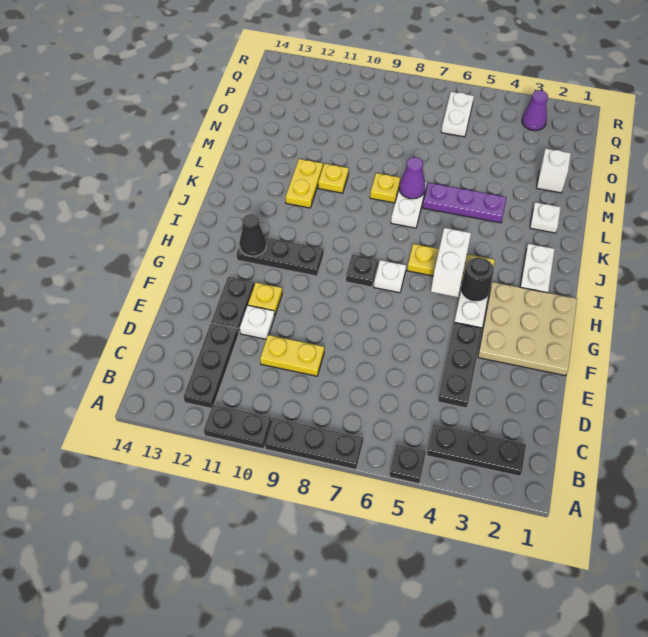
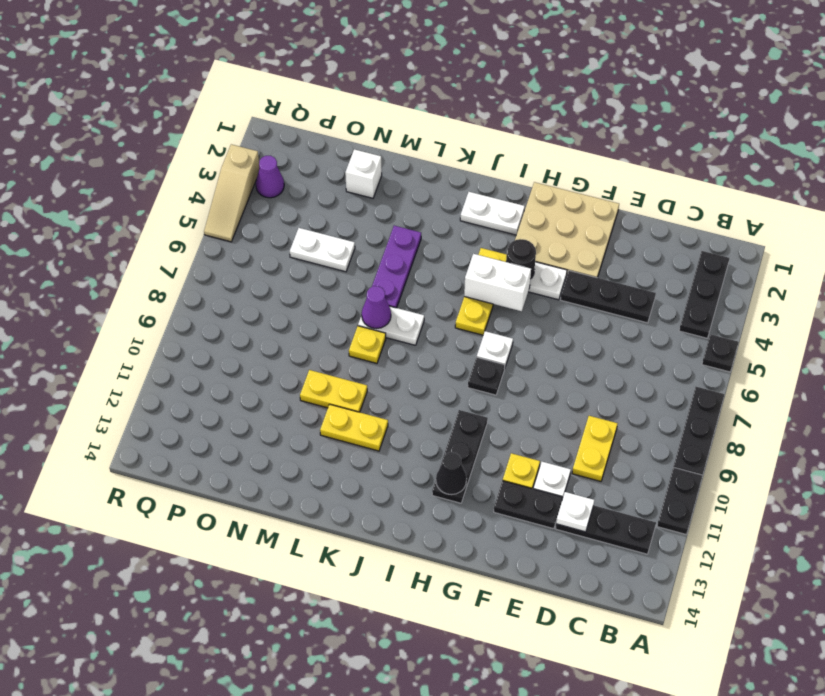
white plate L2 level 1 -> white plate D12 level 2
yellow plate L10 level 1 -> yellow plate L10:M10 level 1
white plate P6:Q6 level 1 -> white plate N5:O5 level 1
none -> tan slope R3:R5 level 1 top 3

